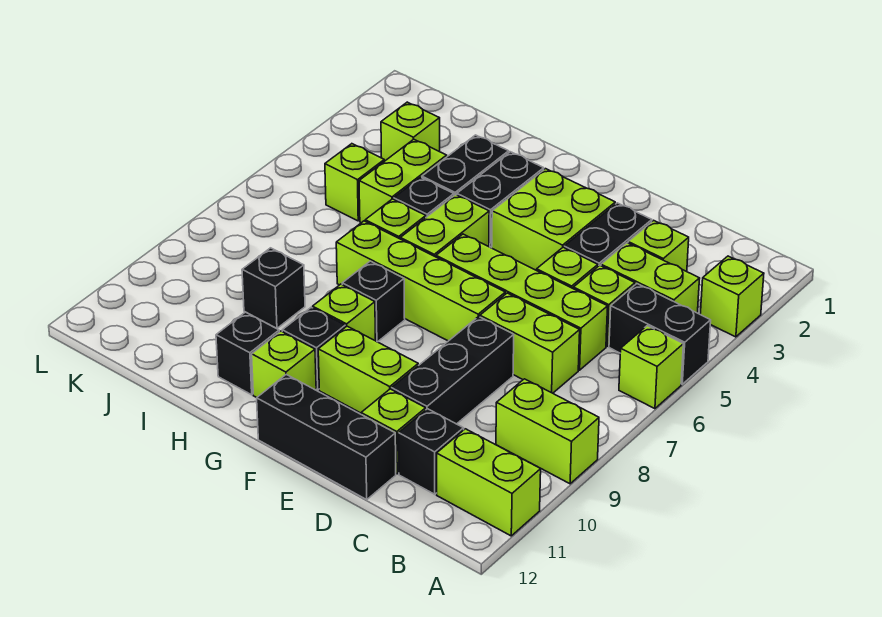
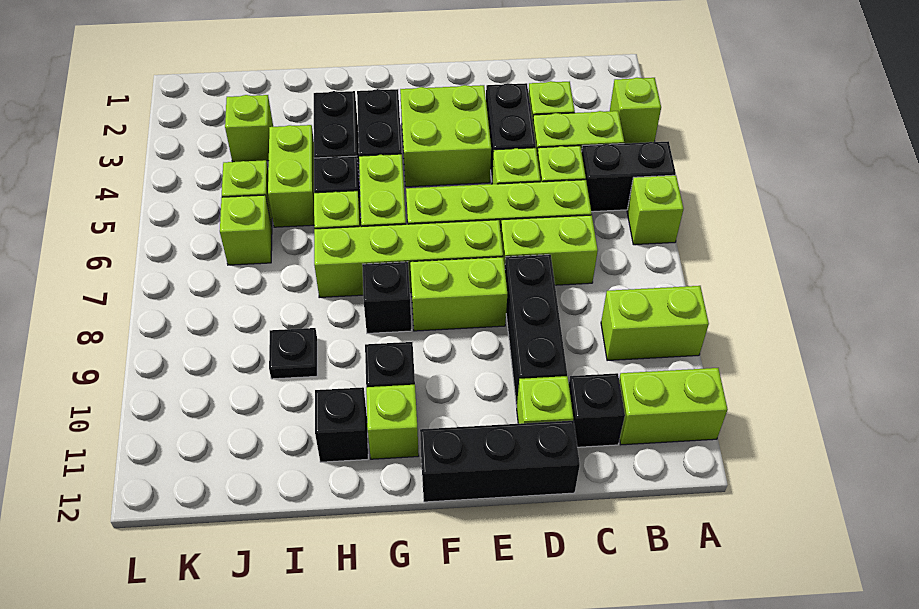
lime brick E10:F10 level 1 -> lime brick E8:F8 level 1
lime brick G9 level 1 -> lime brick J6 level 1
black brick I9 level 1 -> black plate I9 level 1

